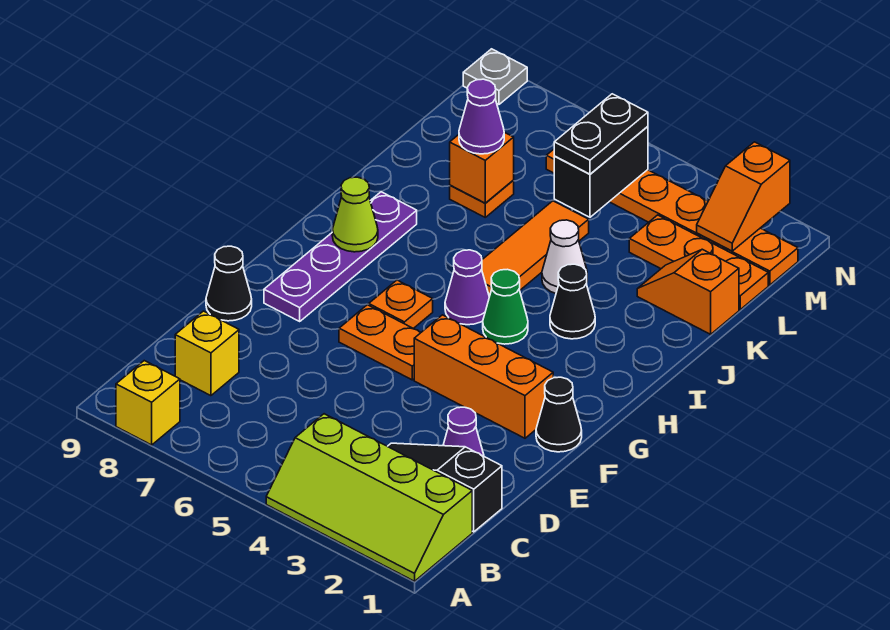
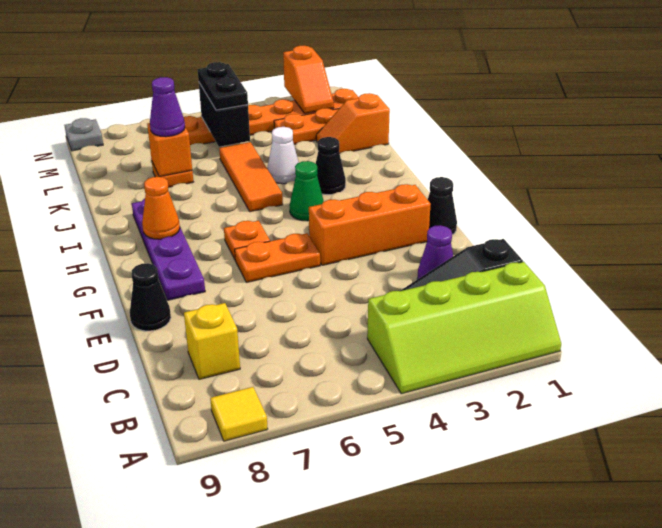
yellow brick A8 level 1 -> yellow tile A8 level 1
purple cone H5 level 1 -> none
lime cone H8 level 2 -> orange cone H8 level 2

